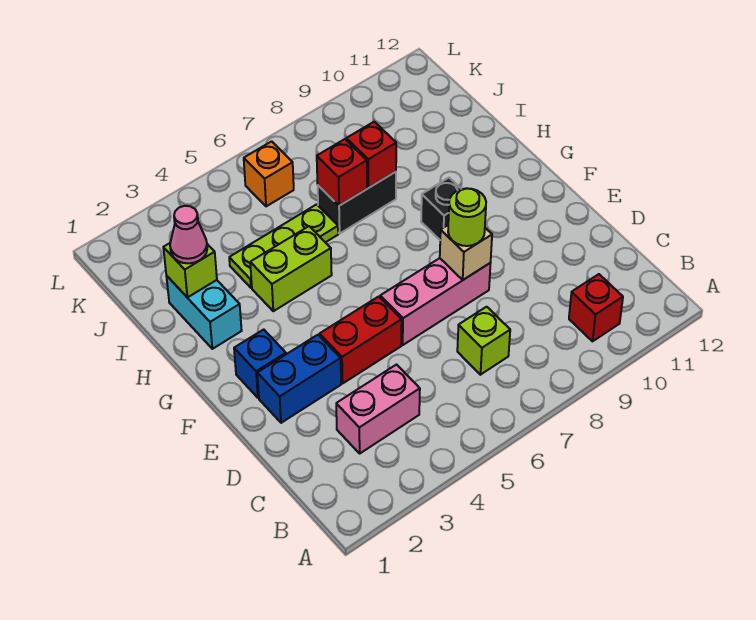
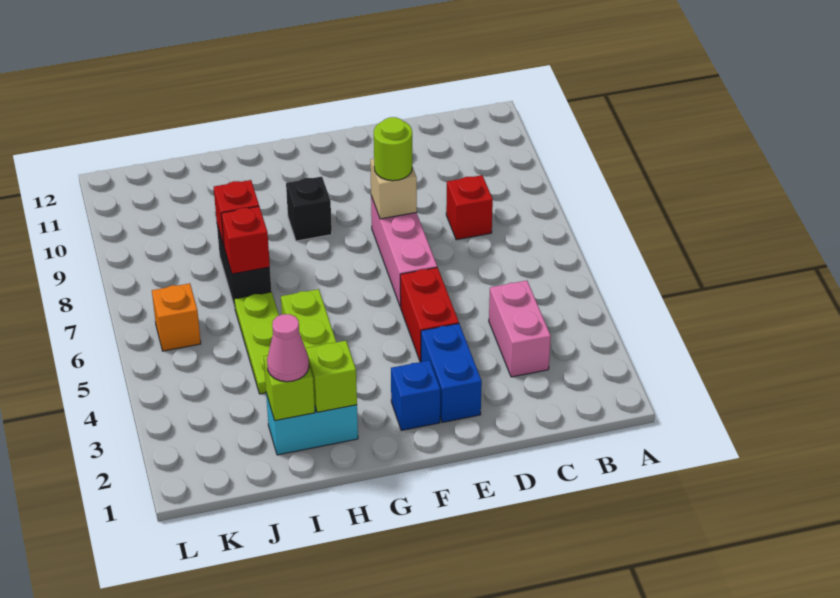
red brick B10 level 1 -> red brick C8 level 1
lime brick C7 level 1 -> lime brick H2 level 2

